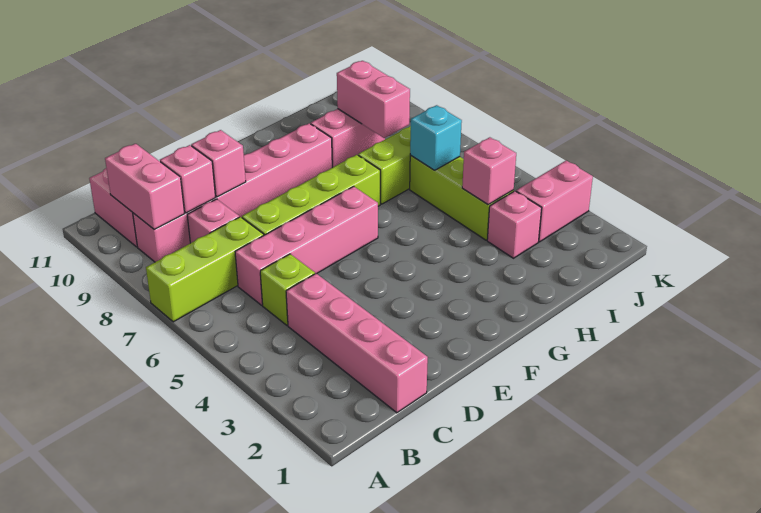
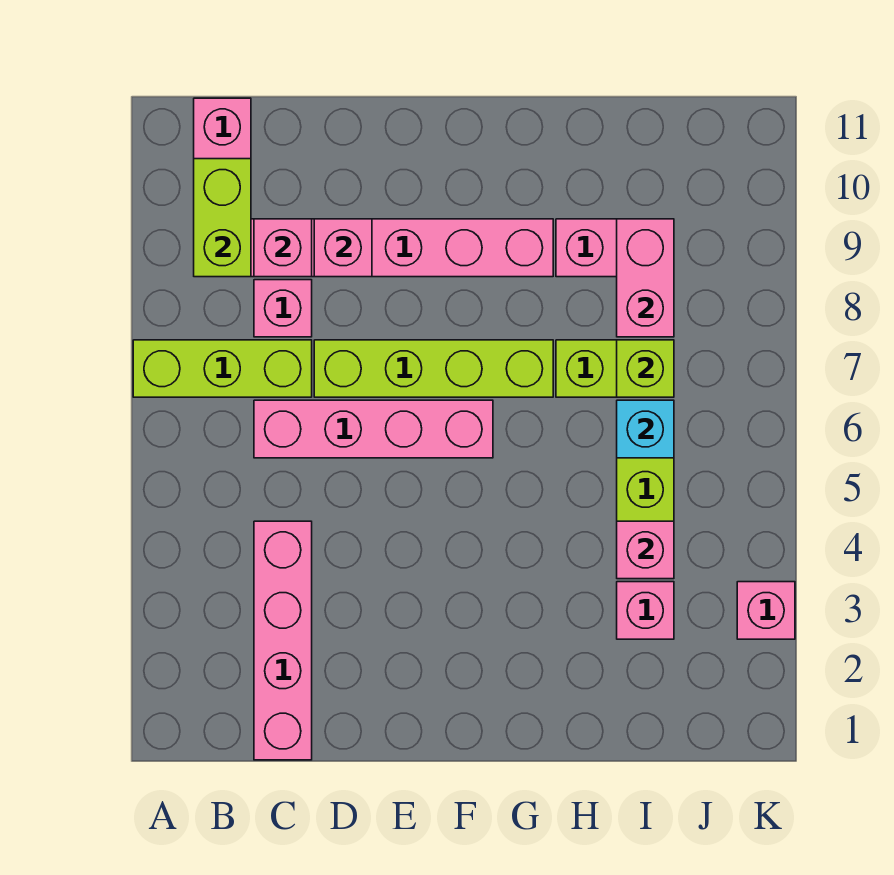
pink brick B9:B10 level 2 -> lime brick B9:B10 level 2
lime brick C5 level 1 -> lime brick I7 level 2
pink brick J3:K3 level 1 -> pink brick K3 level 1

